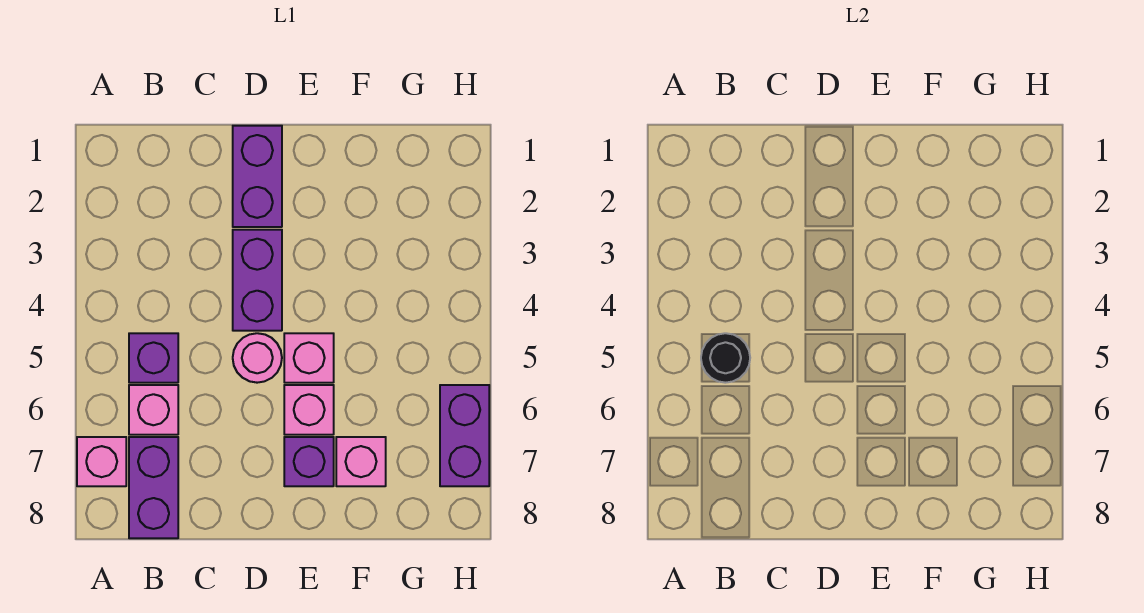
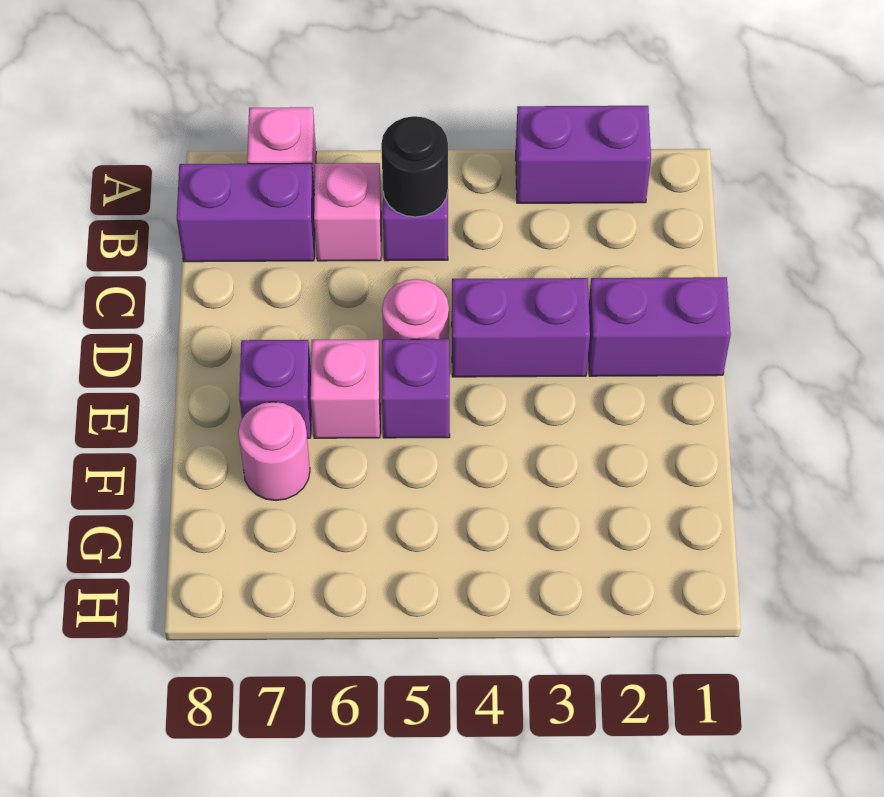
pink brick E5 level 1 -> purple brick E5 level 1
pink brick F7 level 1 -> pink round brick F7 level 1
purple brick H6:H7 level 1 -> purple brick A2:A3 level 1

